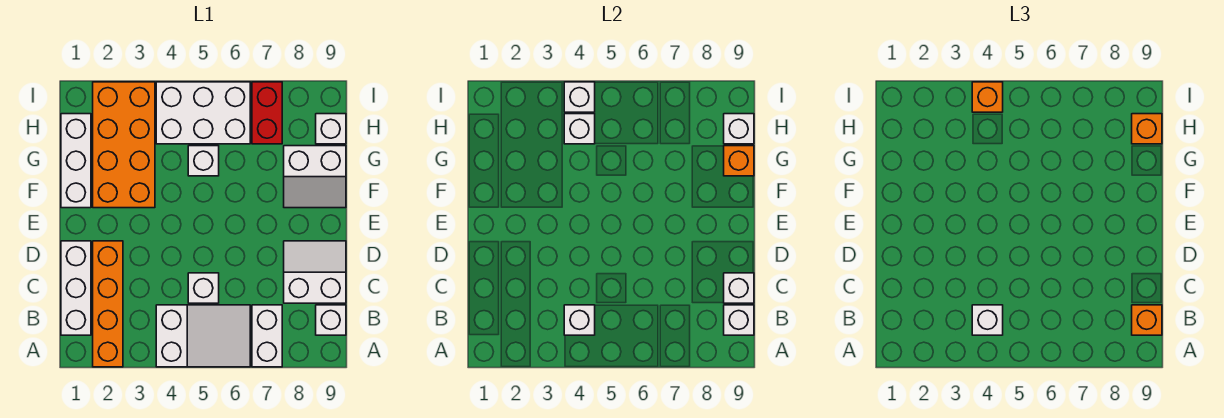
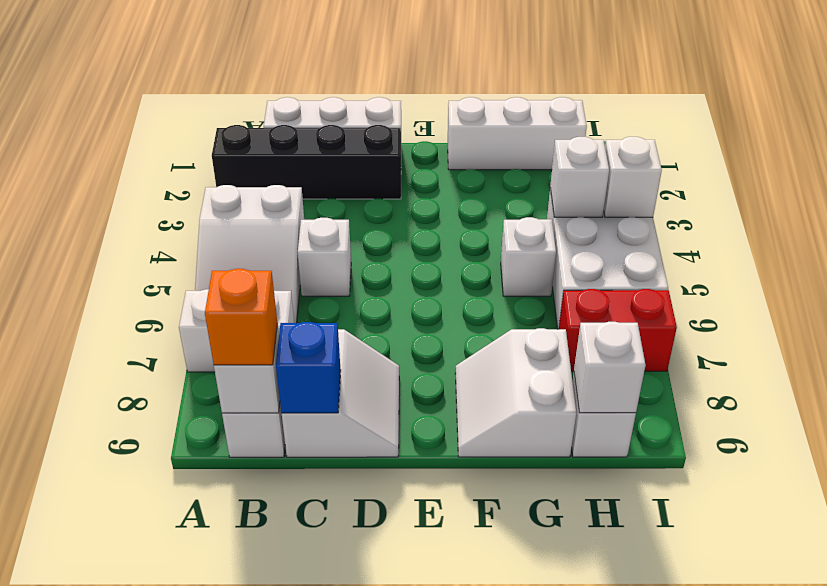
orange brick A2:D2 level 1 -> black brick A2:D2 level 1
white brick B4 level 2 -> none
white brick B4 level 3 -> none
white brick C9 level 2 -> blue brick C9 level 2
orange brick F2:I3 level 1 -> none
orange brick G9 level 2 -> none
orange brick H9 level 3 -> none
orange brick I4 level 3 -> none

